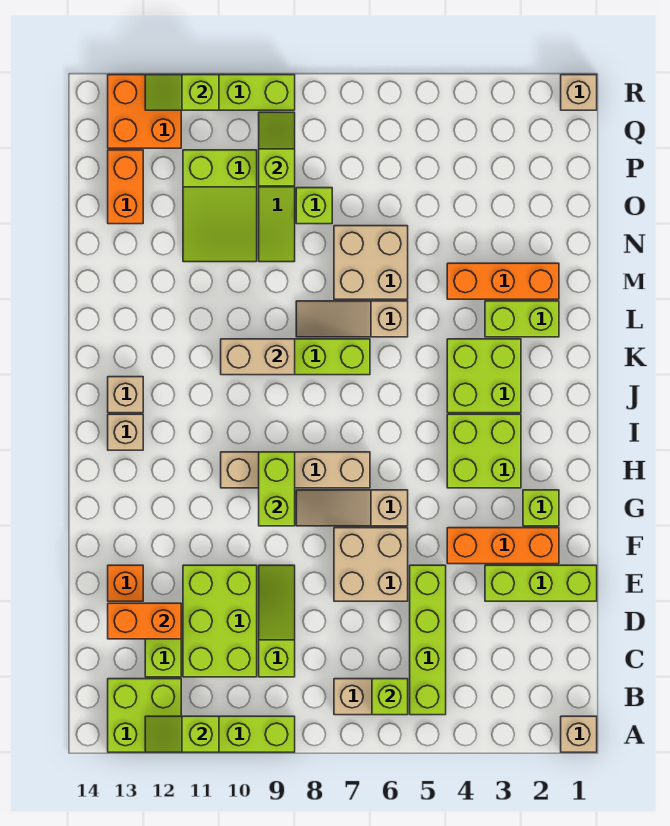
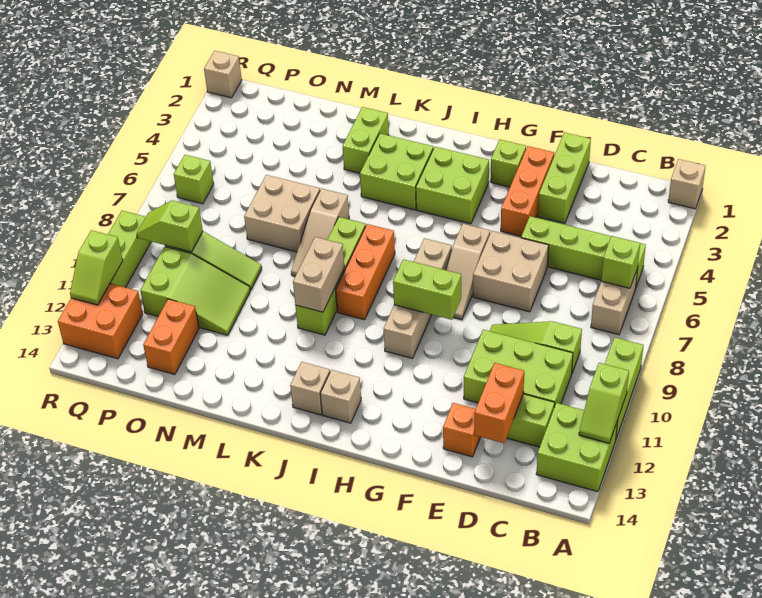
orange brick M2:M4 level 1 -> orange brick J7:J9 level 1
lime brick O8 level 1 -> lime brick Q6 level 1
orange brick O13:P13 level 1 -> orange brick O12:O13 level 1

